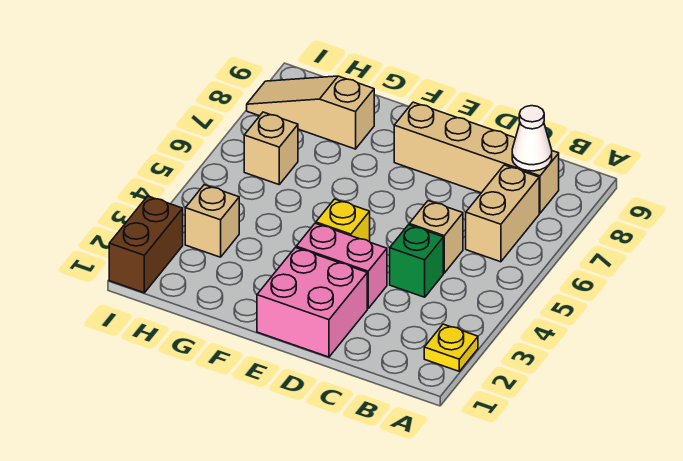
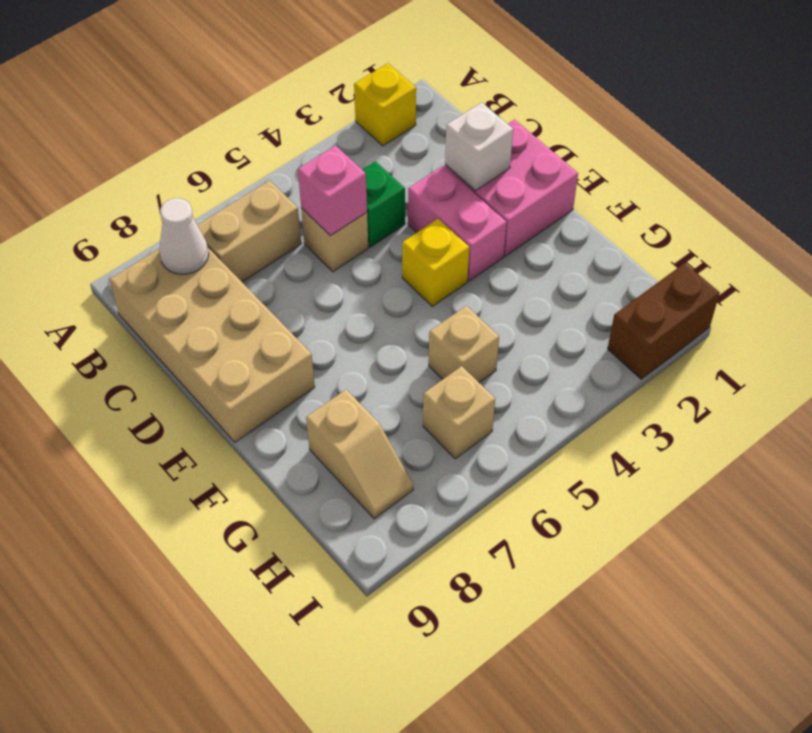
yellow plate A2 level 1 -> yellow brick A2 level 1
tan brick B8:E8 level 1 -> tan brick B8:E9 level 1
none -> pink brick C5 level 2
none -> white brick D2 level 2
tan slope G8:I8 level 1 top G -> tan slope G8:H8 level 1 top G
tan brick H3 level 1 -> tan brick G5 level 1

